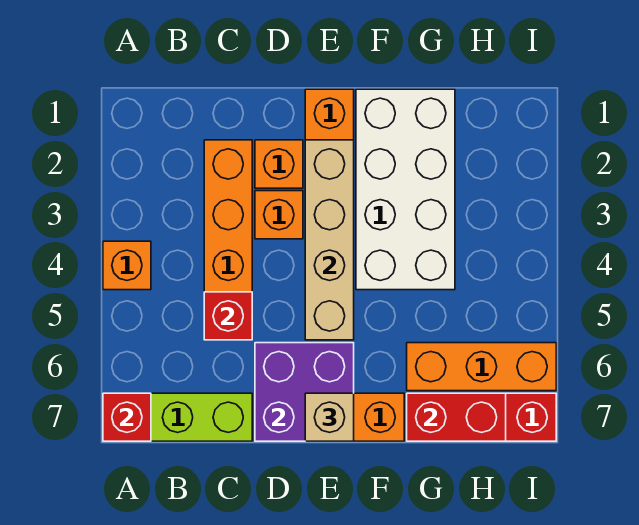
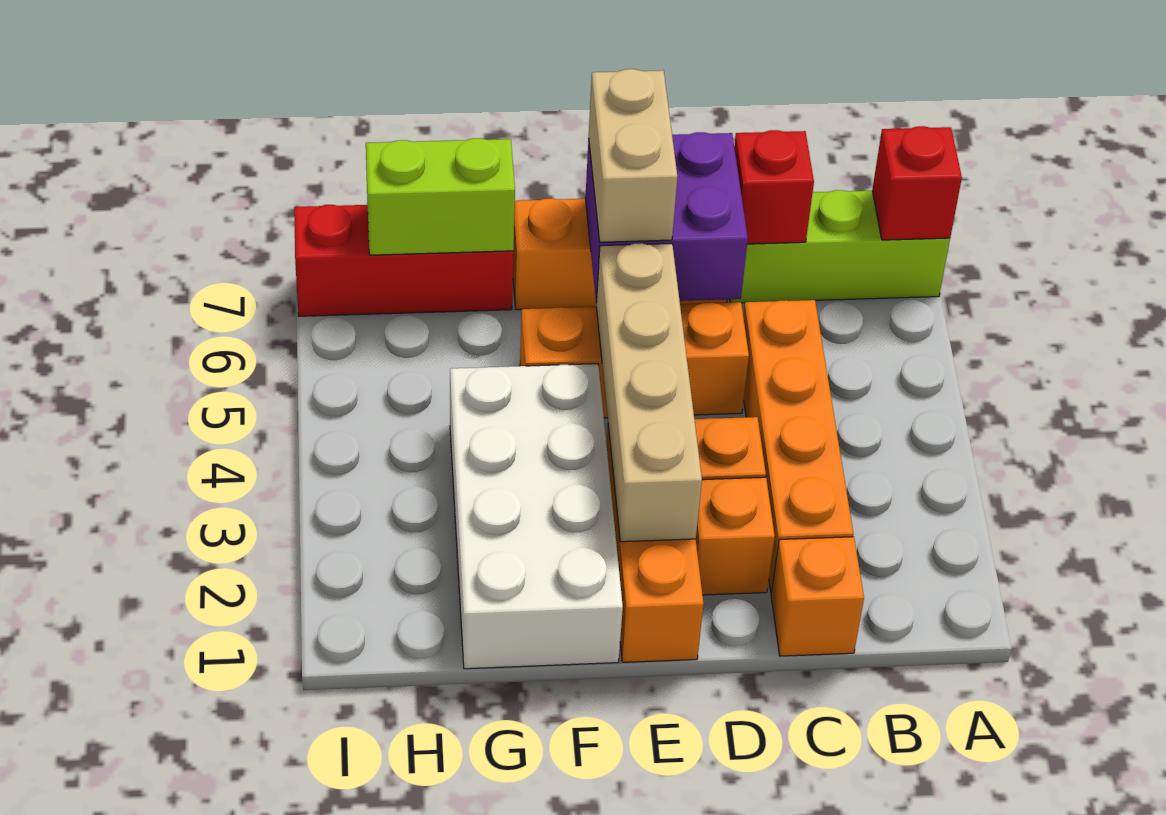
orange brick A4 level 1 -> orange brick C1 level 1
red brick C5 level 2 -> red brick C7 level 2
tan brick E7 level 3 -> tan brick E6:E7 level 3
orange brick G6:I6 level 1 -> orange brick D5:F5 level 1
red brick G7:H7 level 2 -> lime brick G7:H7 level 2

